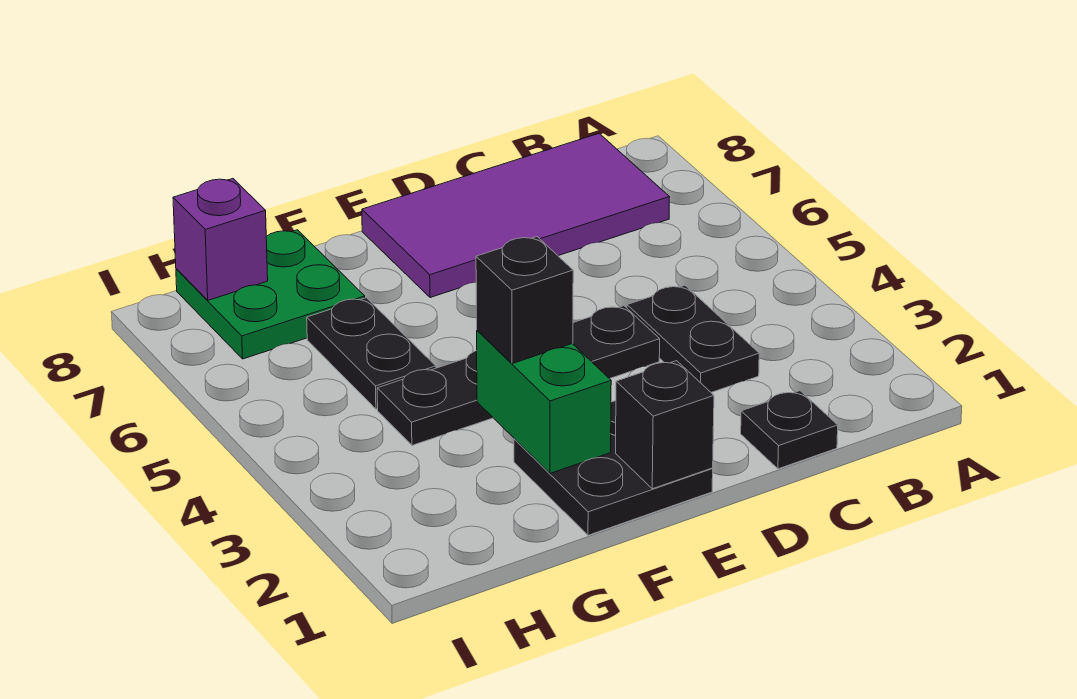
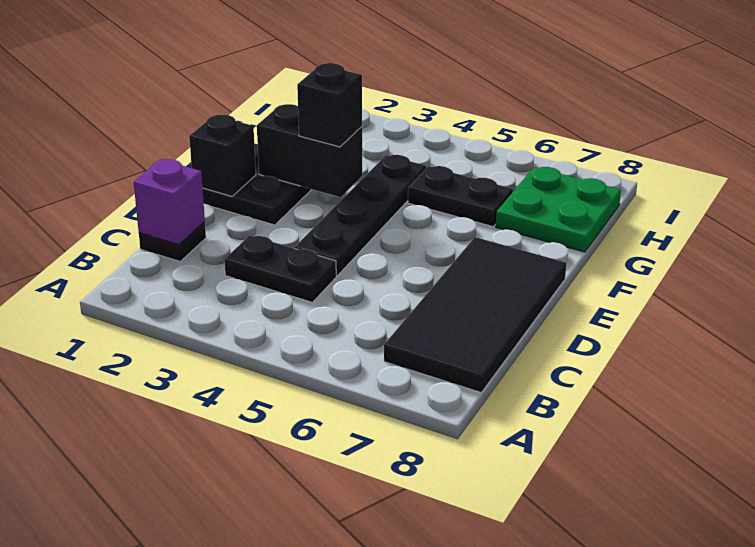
purple tile B7:E8 level 1 -> black tile B7:E8 level 1
green brick F2:F3 level 2 -> black brick F2:F3 level 2
purple brick H8 level 2 -> purple brick C1 level 2

